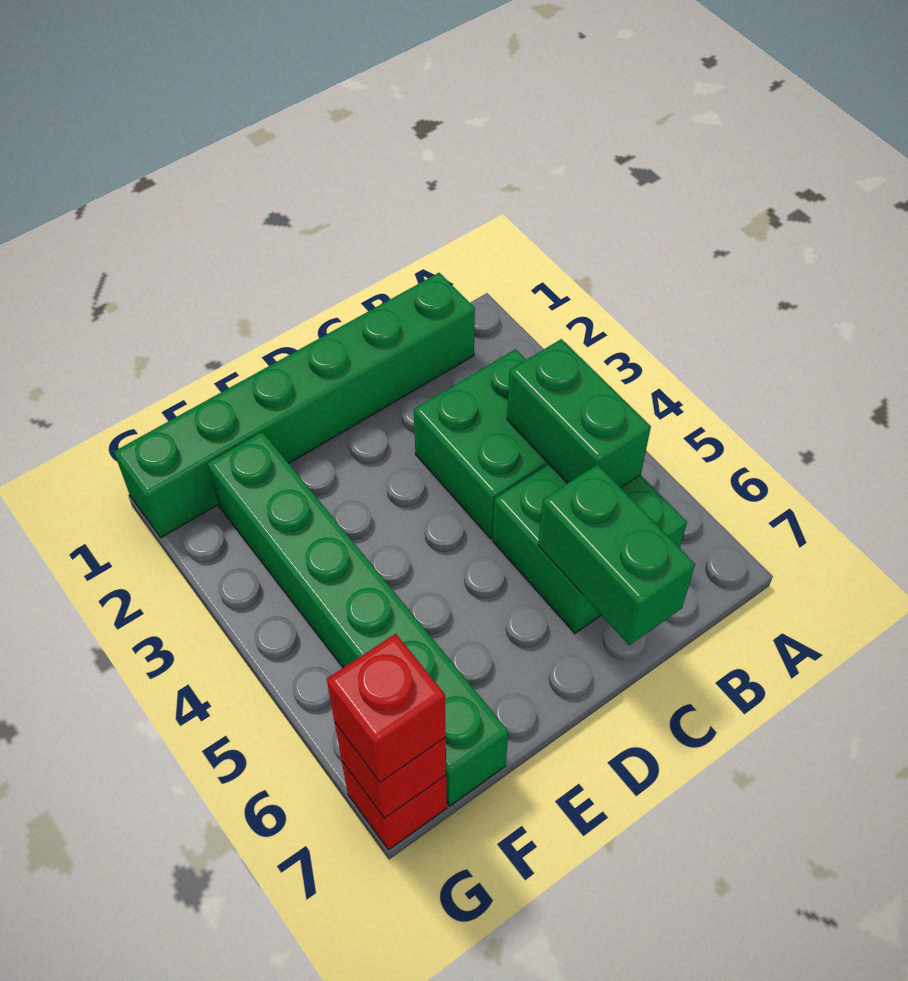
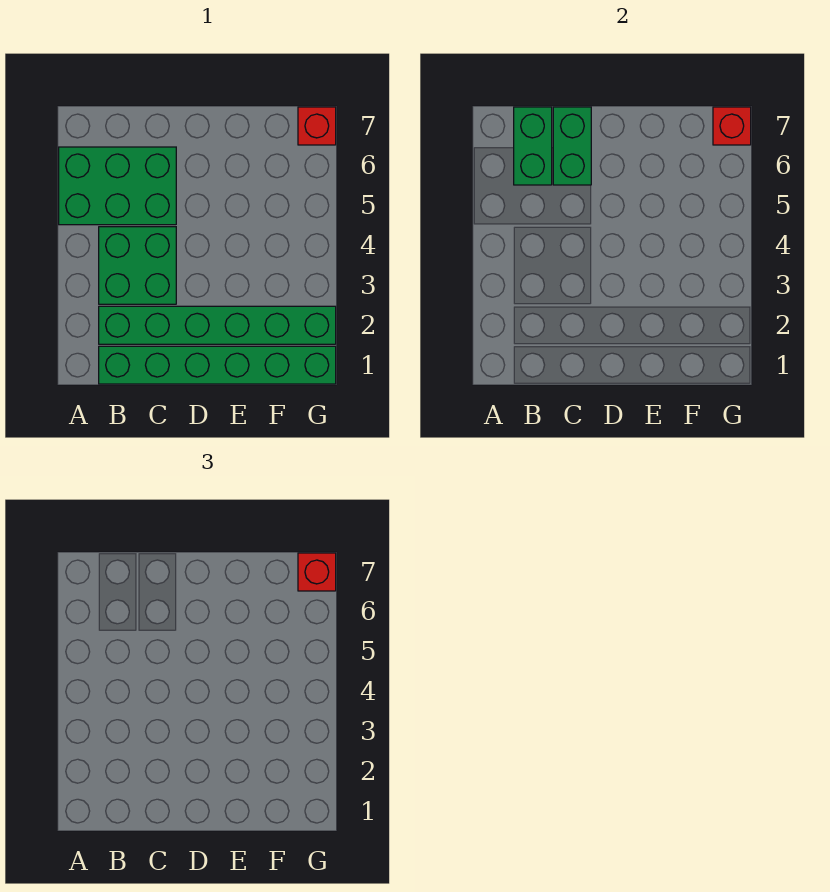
green brick B4:B5 level 2 -> green brick B6:B7 level 2
green brick B5:C6 level 1 -> green brick A5:C6 level 1
green brick F2:F7 level 1 -> green brick B2:G2 level 1

